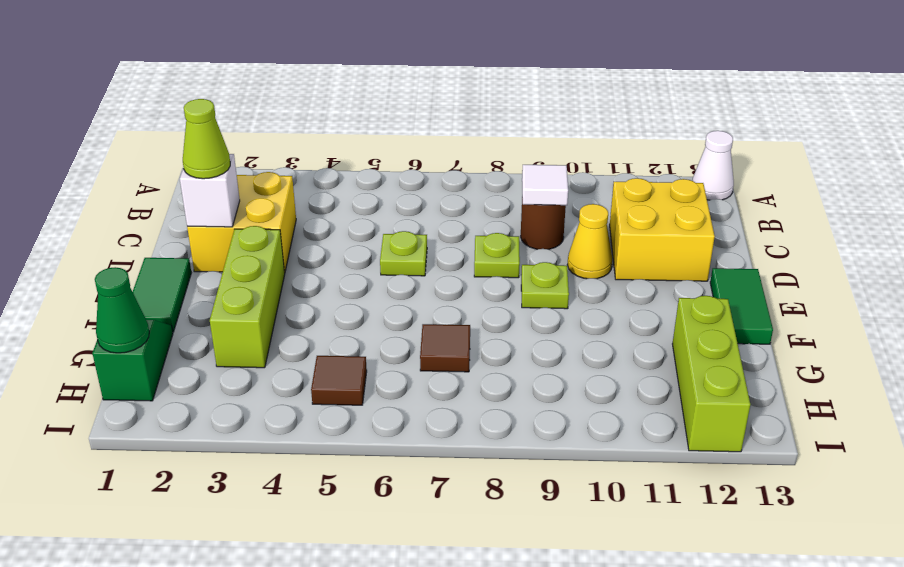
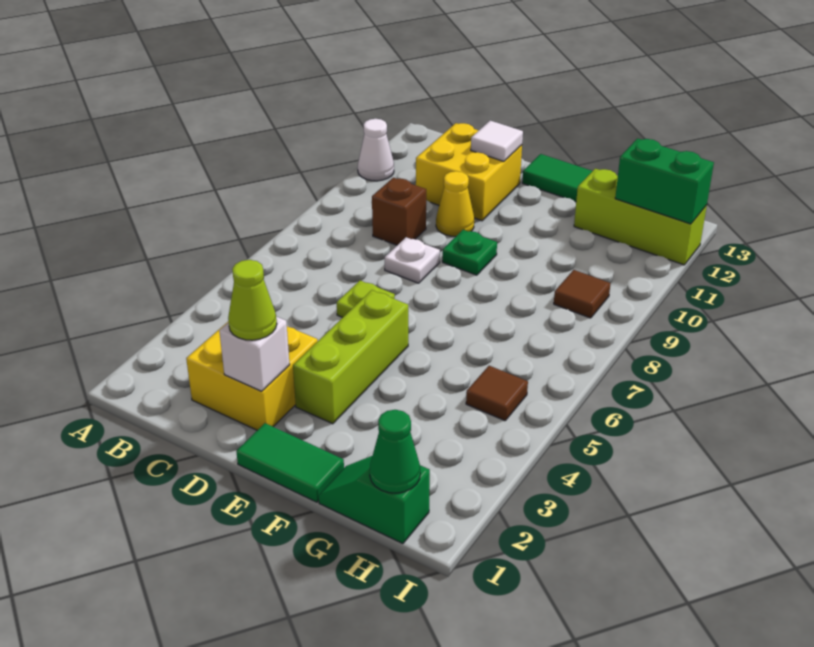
white cone A13 level 1 -> white cone A11 level 1
brown round brick C9 level 1 -> brown brick C9 level 1
white tile C9 level 2 -> white tile D12 level 2
lime plate D8 level 1 -> white plate D8 level 1
lime brick E3:G3 level 1 -> lime brick E3:E5 level 1
lime plate E9 level 1 -> green plate E9 level 1
brown tile G7 level 1 -> brown tile H9 level 1
none -> green brick H12:I12 level 2

